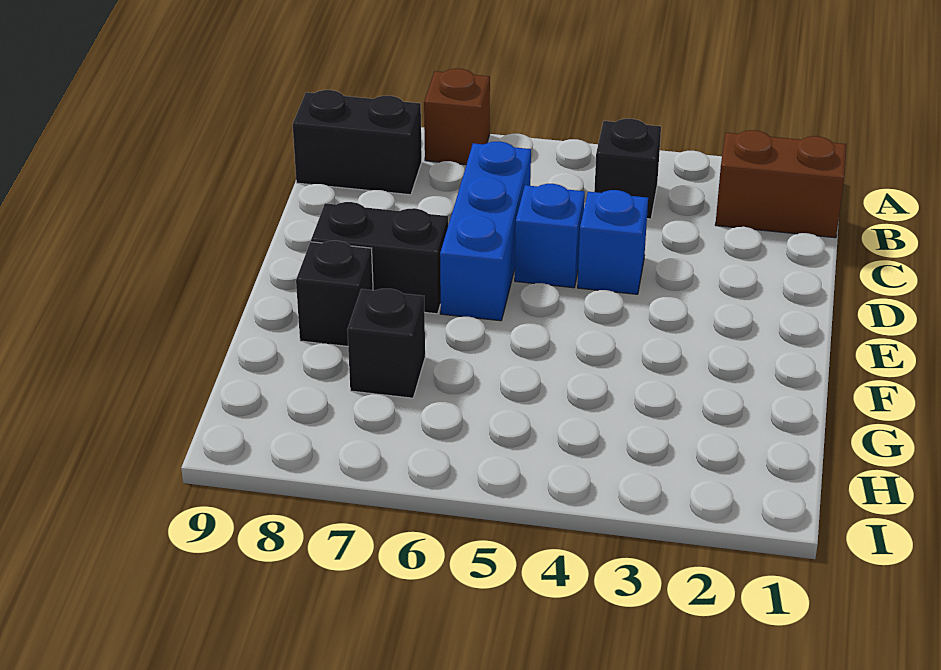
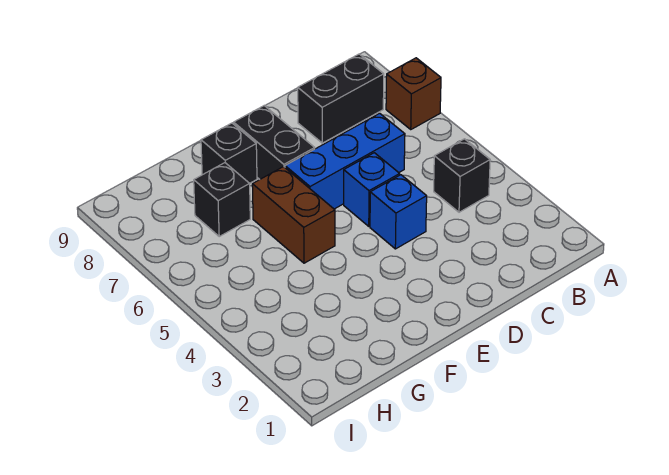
brown brick B1:B2 level 1 -> brown brick F5:F6 level 1
black brick B8:B9 level 1 -> black brick B8:C8 level 1

